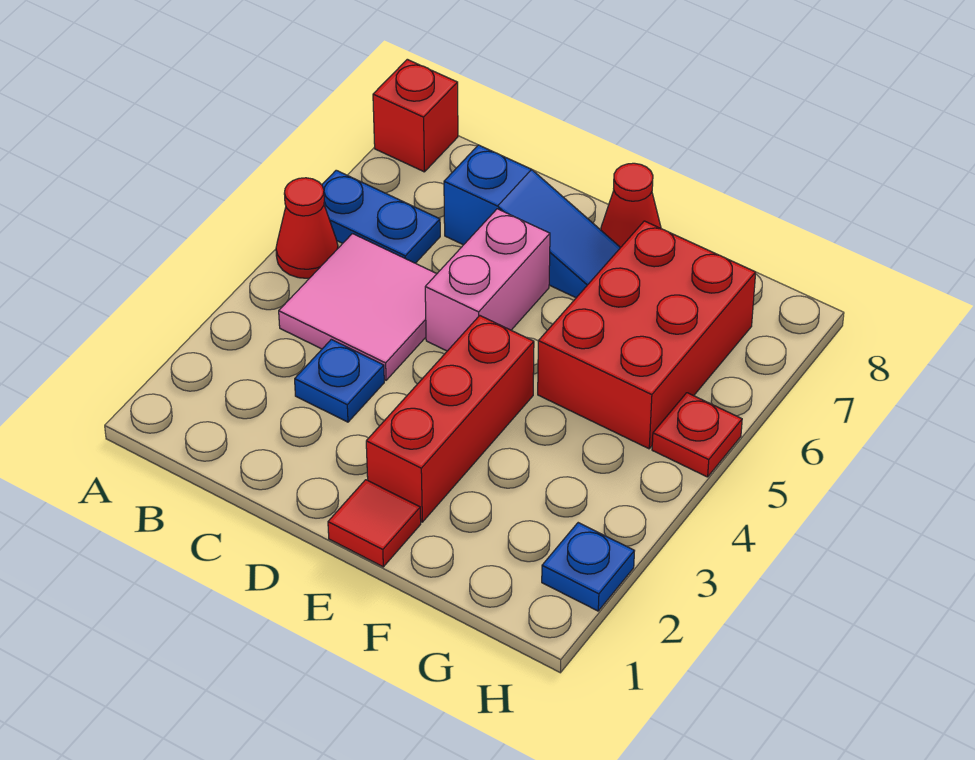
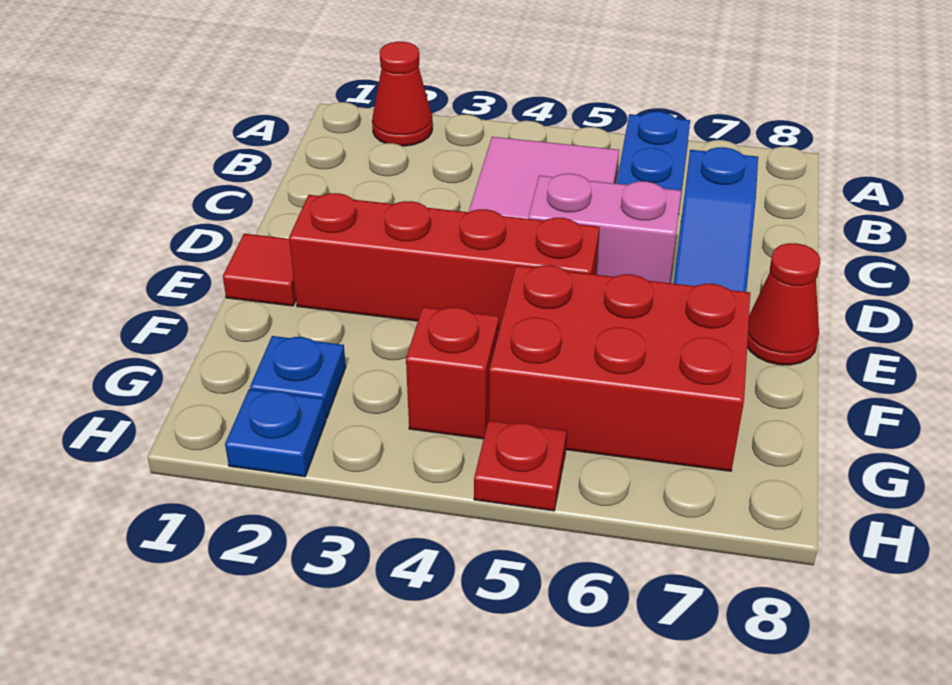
red cone A5 level 1 -> red cone A2 level 1
red brick A8 level 1 -> red brick G4 level 1
blue plate C3 level 1 -> blue plate G2 level 1
red brick E2:E4 level 1 -> red brick E2:E5 level 1

